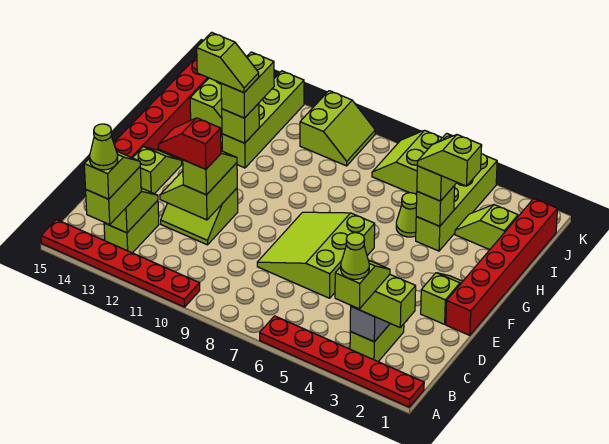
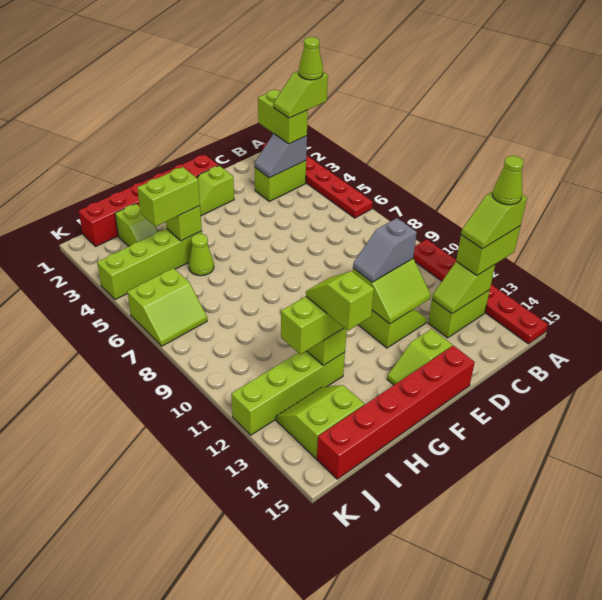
lime slope D6:F8 level 1 top 6 -> none
lime slope D11:E11 level 3 top D -> grey slope D11:E11 level 3 top D
red slope D11:D12 level 4 top 11 -> none
lime slope H3:H4 level 4 top 3 -> none
lime slope J9:K10 level 1 top 10 -> none

